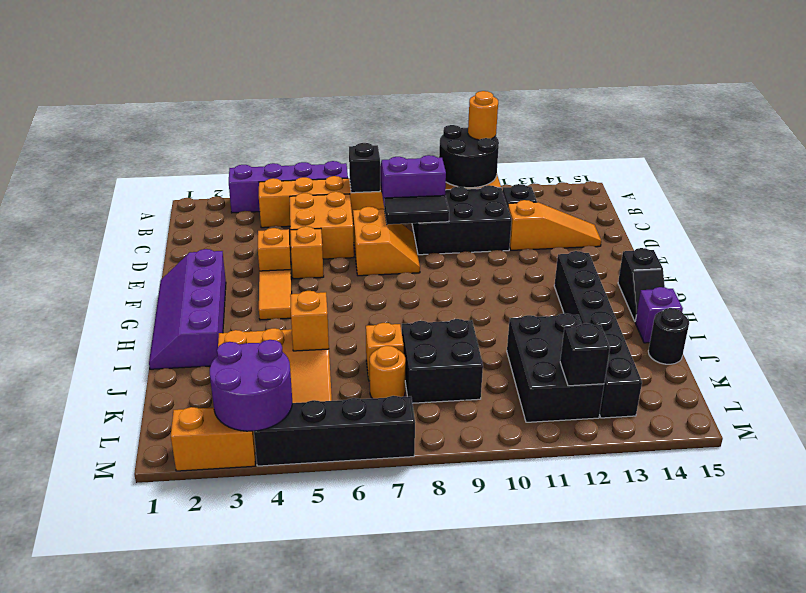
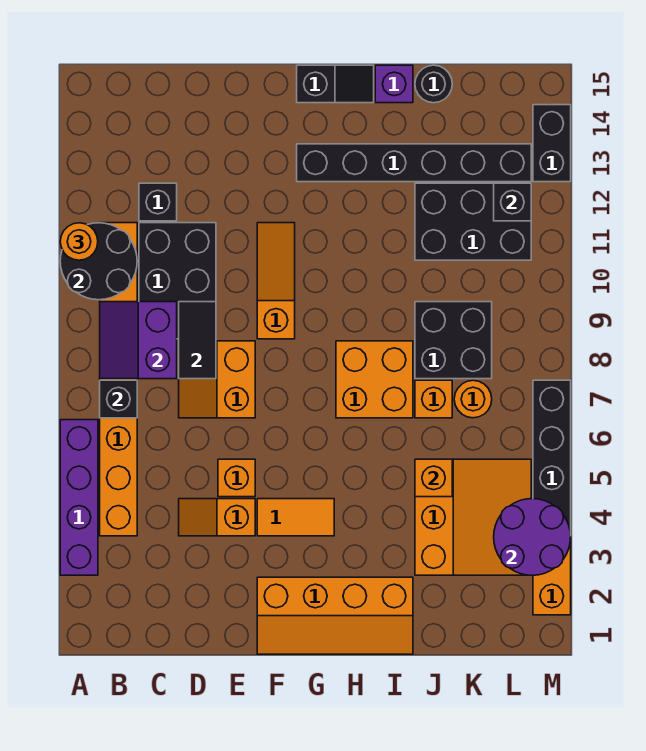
orange brick C5:D6 level 1 -> orange brick H7:I8 level 1
orange slope D7:E8 level 1 top 7 -> orange slope D7:E8 level 1 top E
orange slope D12:D14 level 1 top 12 -> orange slope F9:F11 level 1 top 9
purple slope F1:I2 level 1 top 2 -> orange slope F1:I2 level 1 top 2
none -> black brick M13:M14 level 1

